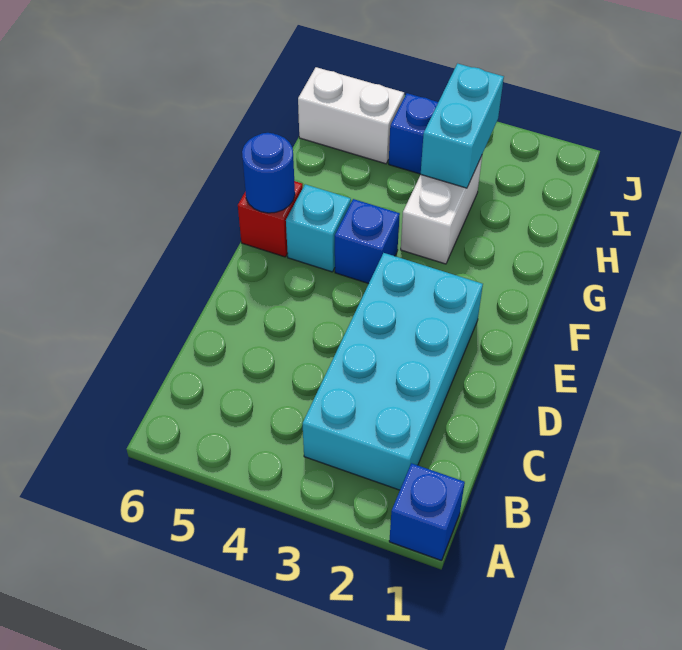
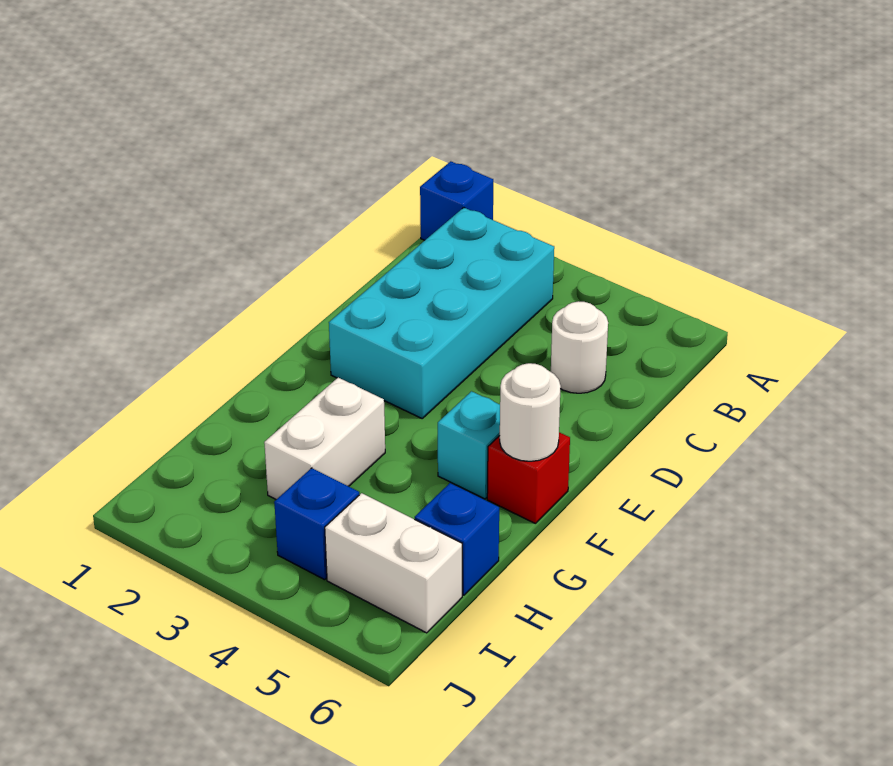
none -> white round brick C5 level 1
blue brick F4 level 1 -> blue brick H6 level 1
blue round brick F6 level 2 -> white round brick F6 level 2
cyan brick H3:I3 level 2 -> none

